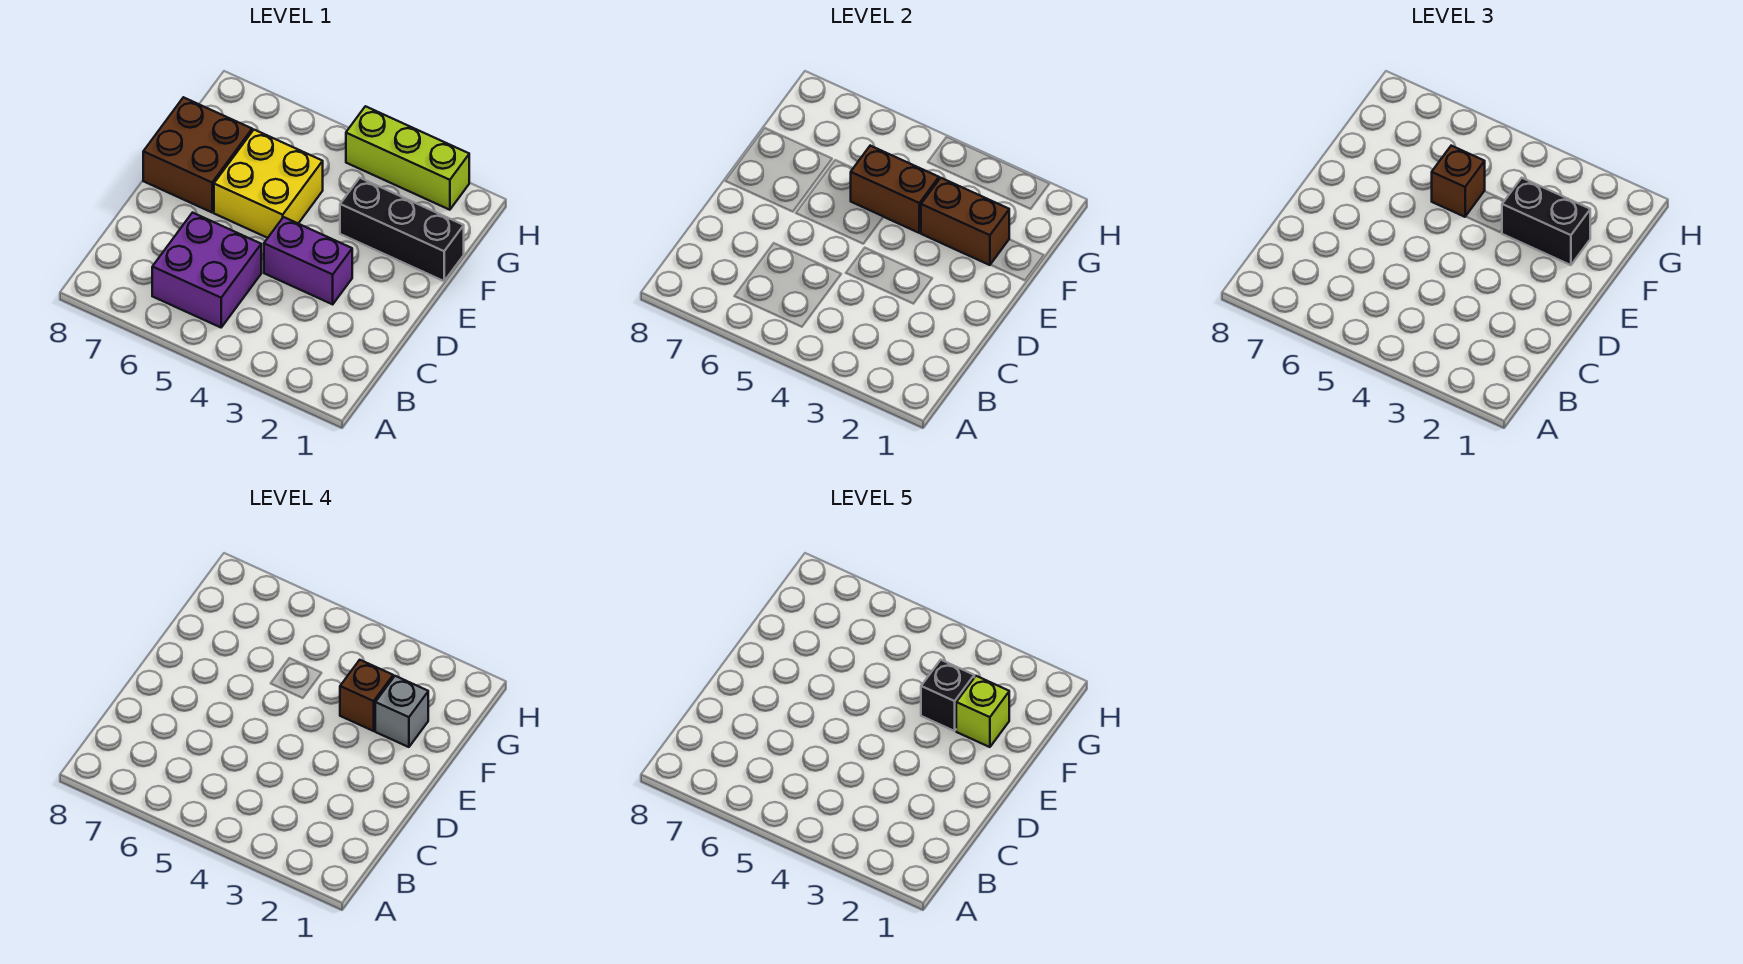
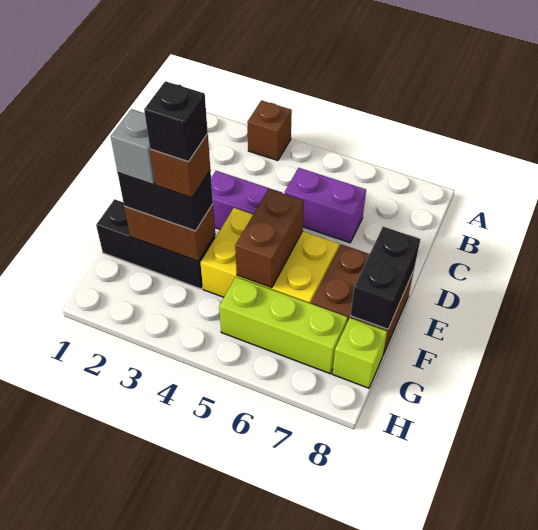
purple brick B5:C6 level 1 -> purple brick C5:C6 level 1
yellow brick E5:F6 level 1 -> yellow brick E4:F6 level 1
none -> black brick E8:F8 level 2
lime brick F2 level 5 -> lime brick G8 level 1
brown brick F4:F5 level 2 -> brown brick E5:F5 level 2
brown brick F5 level 3 -> brown brick A3 level 1
lime brick H2:H4 level 1 -> lime brick G5:G7 level 1

